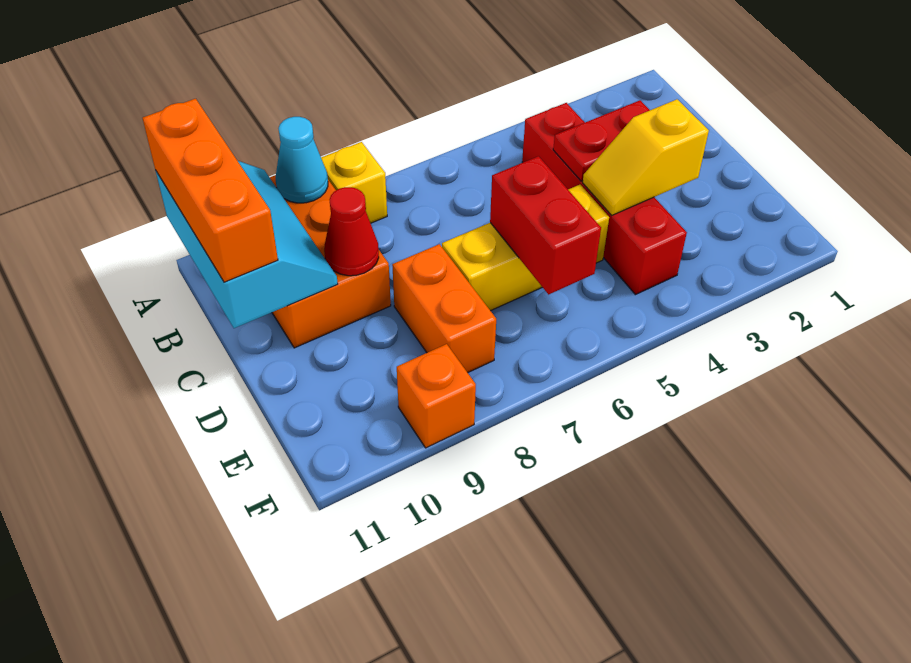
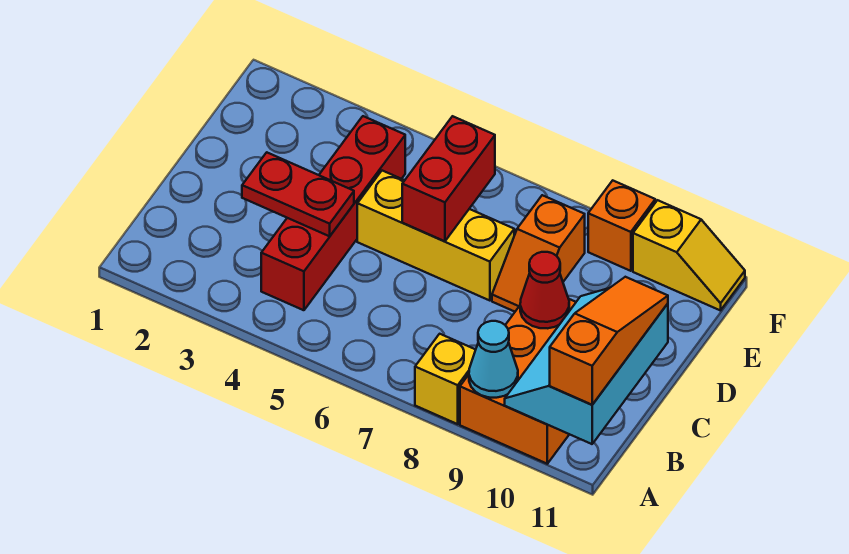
orange brick A11:C11 level 3 -> orange slope A11:C11 level 3 top A
yellow slope D3:D4 level 2 top 3 -> yellow slope F10:F11 level 1 top 10
orange brick D8:E8 level 1 -> orange slope D8:E8 level 1 top E

